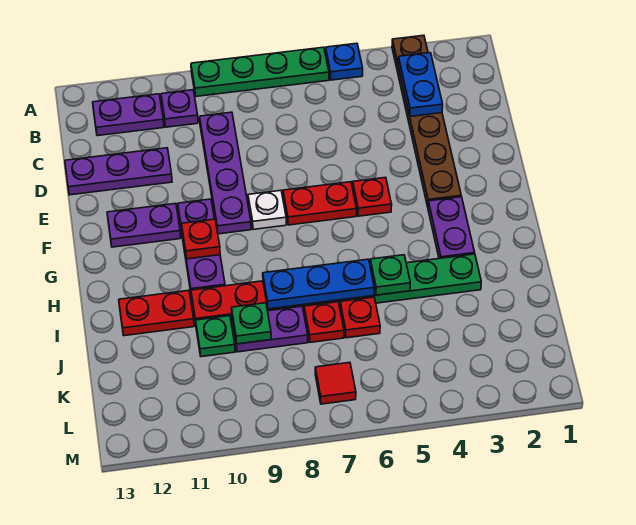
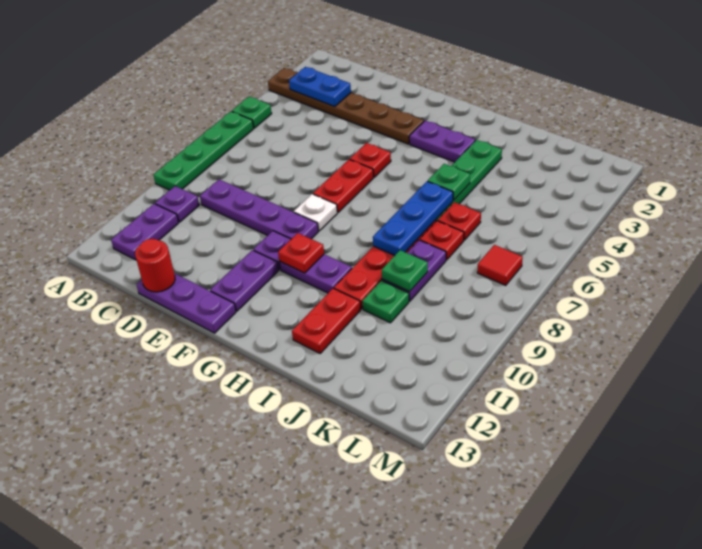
blue plate A5 level 1 -> green plate A5 level 1
purple plate D11:D13 level 1 -> purple plate D13:F13 level 1
none -> red round brick D13 level 2

